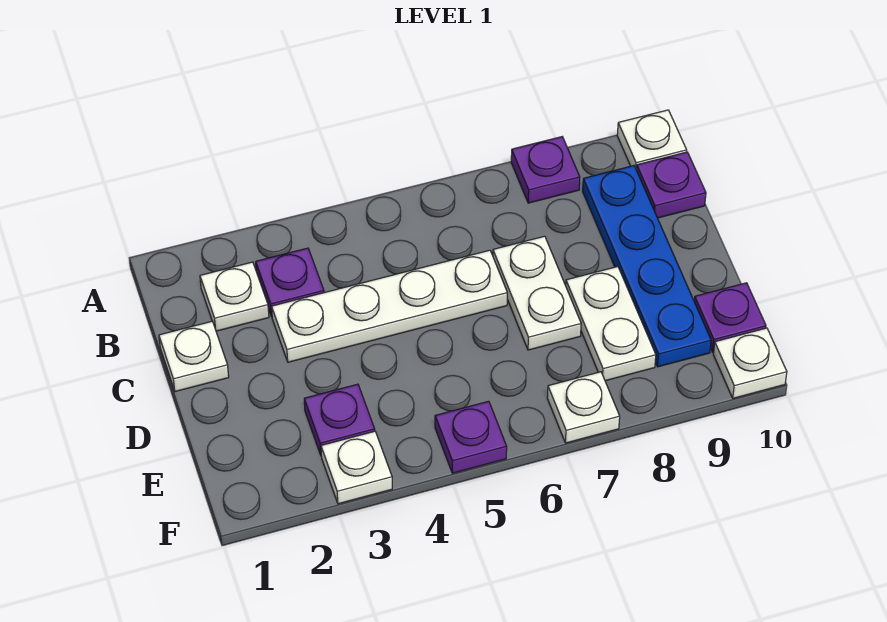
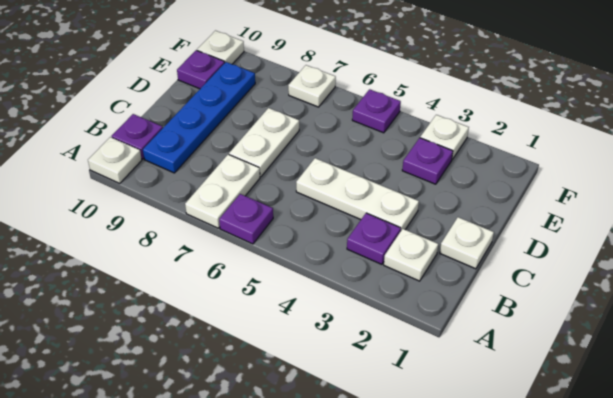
purple plate A8 level 1 -> purple plate A6 level 1
white plate C3:C6 level 1 -> white plate C3:C5 level 1
white plate D8:E8 level 1 -> white plate A7:B7 level 1

